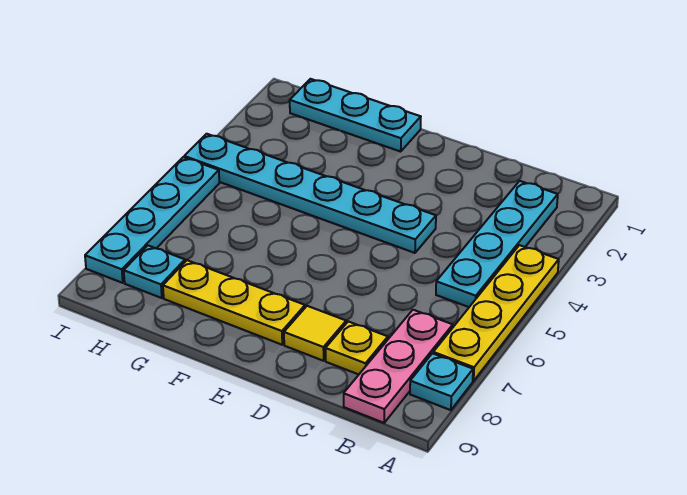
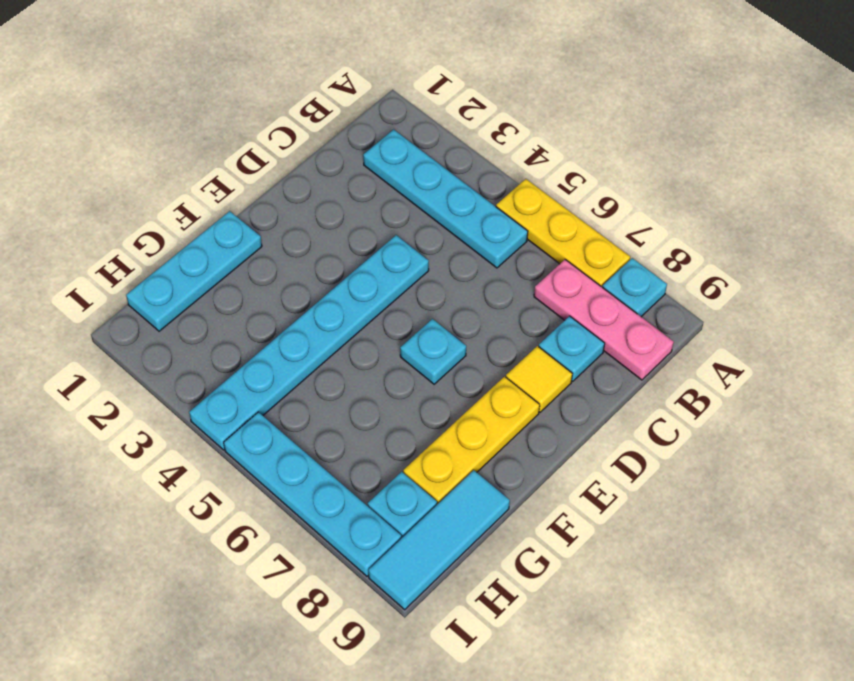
yellow plate A4:A7 level 1 -> yellow plate A5:A7 level 1
yellow plate C8 level 1 -> cyan plate C8 level 1
none -> cyan plate E6 level 1
none -> cyan tile G9:I9 level 1

